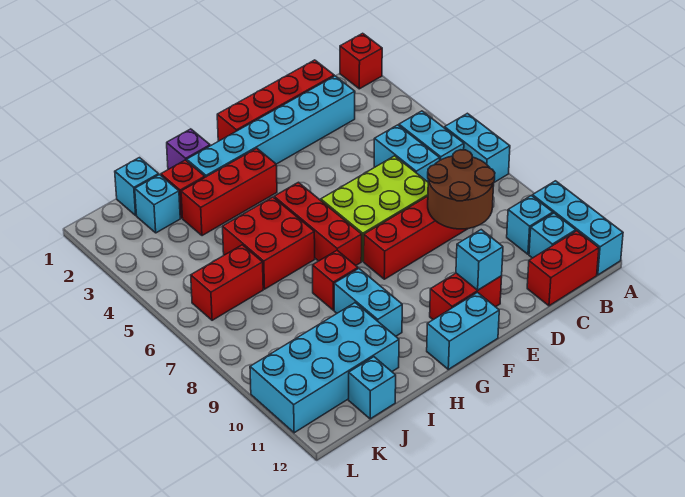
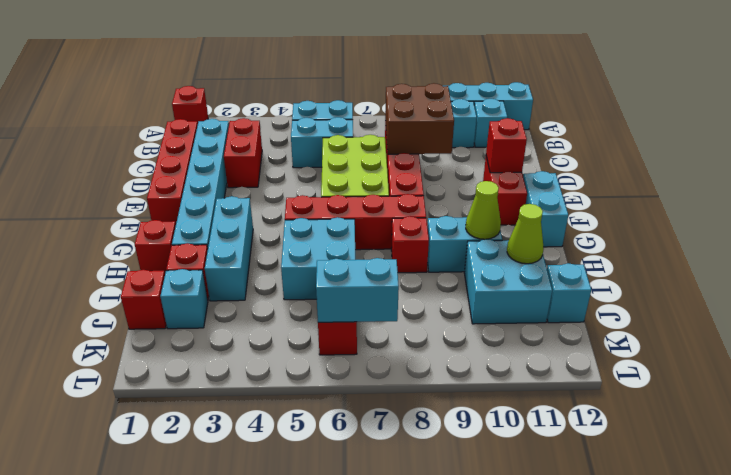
cyan brick A6:A7 level 1 -> cyan brick K6:K7 level 2
red brick B12:C12 level 1 -> red brick C3:D3 level 1
brown round brick C8:D9 level 2 -> brown brick C8:D9 level 2
cyan brick E11 level 2 -> red brick E11 level 2
red brick G3:I3 level 1 -> cyan brick G3:I3 level 1
red brick G5:G7 level 1 -> red brick G5:G8 level 1
purple brick H1 level 1 -> red brick H1 level 1
red brick H5:I6 level 1 -> cyan brick H5:I6 level 1
none -> lime cone H10 level 2
cyan brick I10:L11 level 1 -> cyan brick I10:J11 level 1
none -> lime cone I11 level 2
cyan brick J1 level 1 -> red brick J1 level 1

